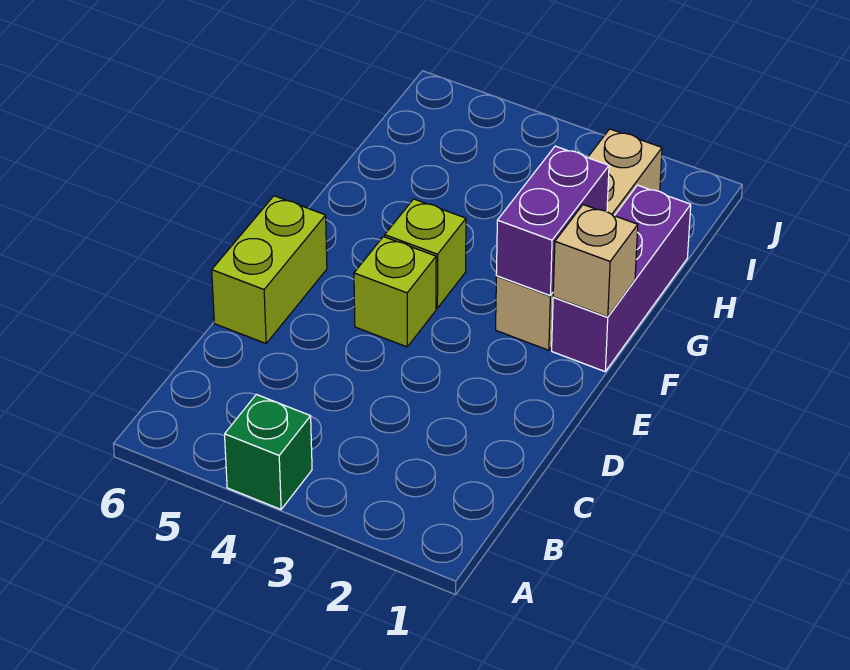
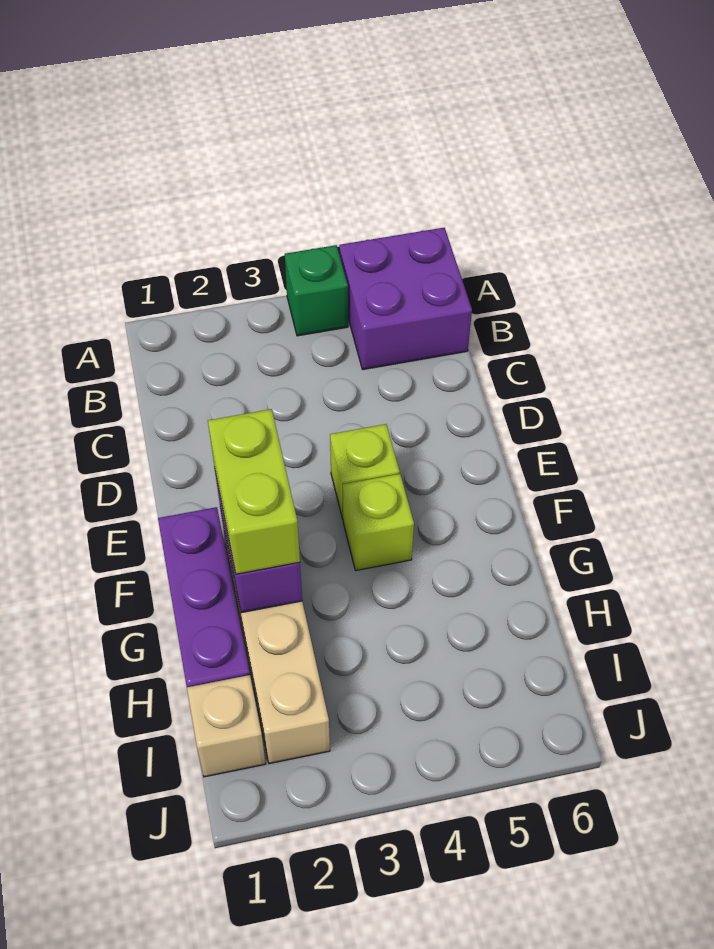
none -> purple brick A5:B6 level 1
lime brick D6:E6 level 1 -> lime brick F2:G2 level 3
tan brick F1 level 2 -> tan brick I1 level 1

